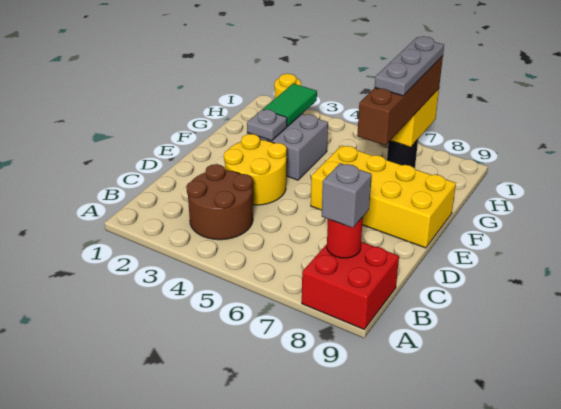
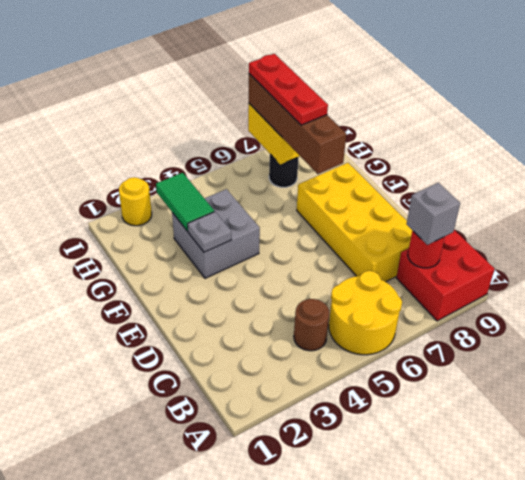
brown round brick B3:C4 level 1 -> brown round brick B4 level 1
yellow round brick D3:E4 level 1 -> yellow round brick A5:B6 level 1
yellow brick E6:F9 level 1 -> yellow brick C7:F8 level 1
grey plate G7:I7 level 4 -> red plate G7:I7 level 4

